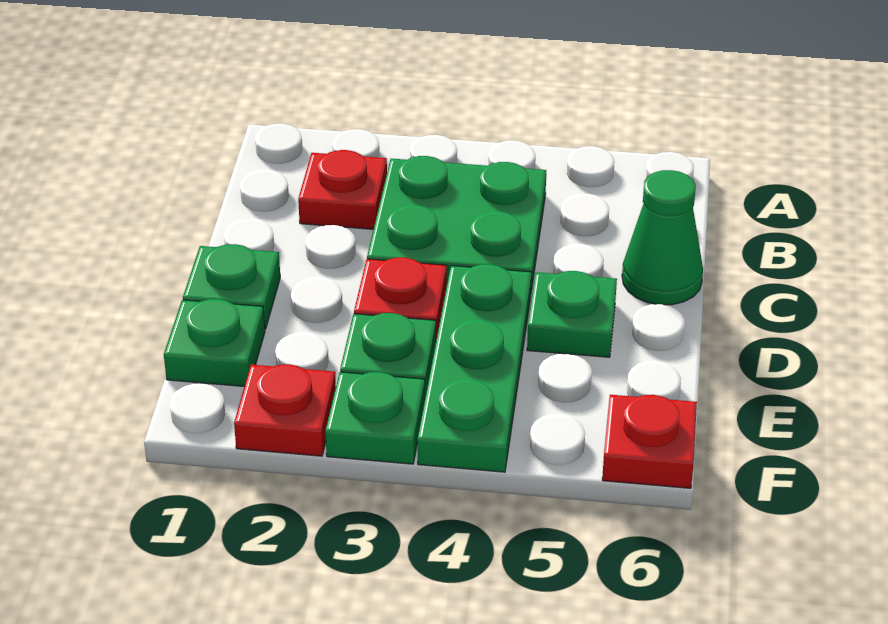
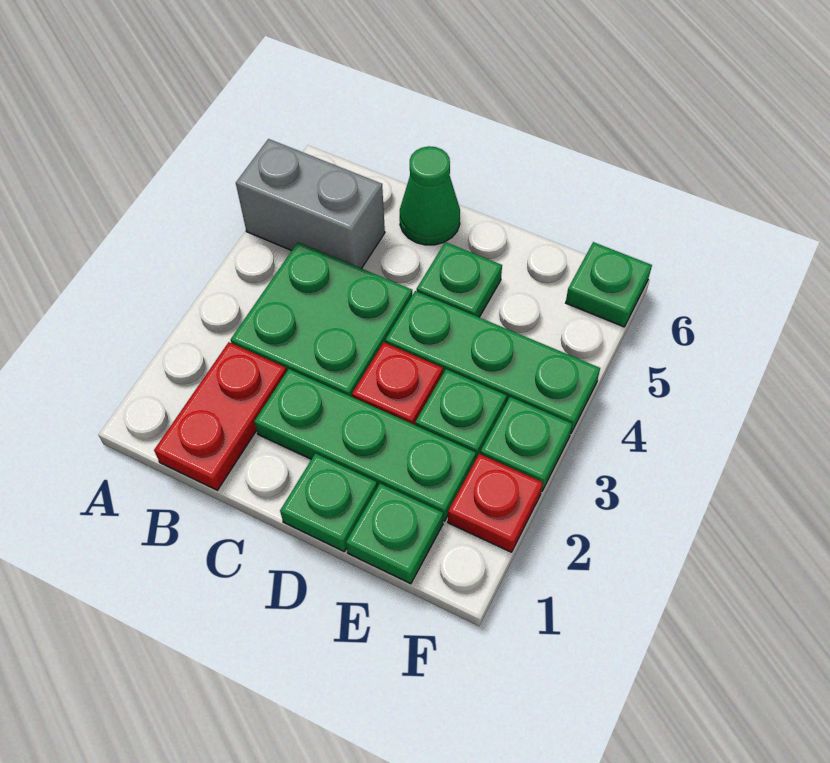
none -> grey brick A5:B5 level 1
red plate B2 level 1 -> red plate B1:B2 level 1
none -> green plate C2:E2 level 1
red plate F6 level 1 -> green plate F6 level 1

